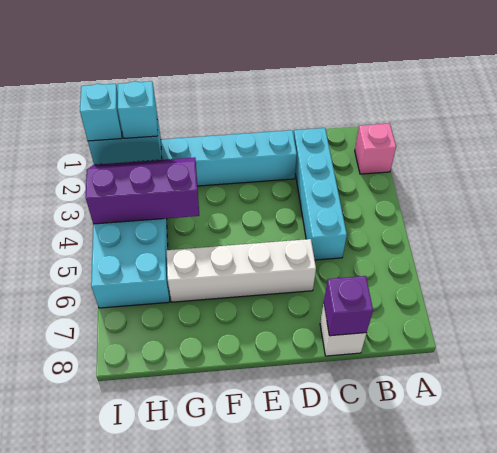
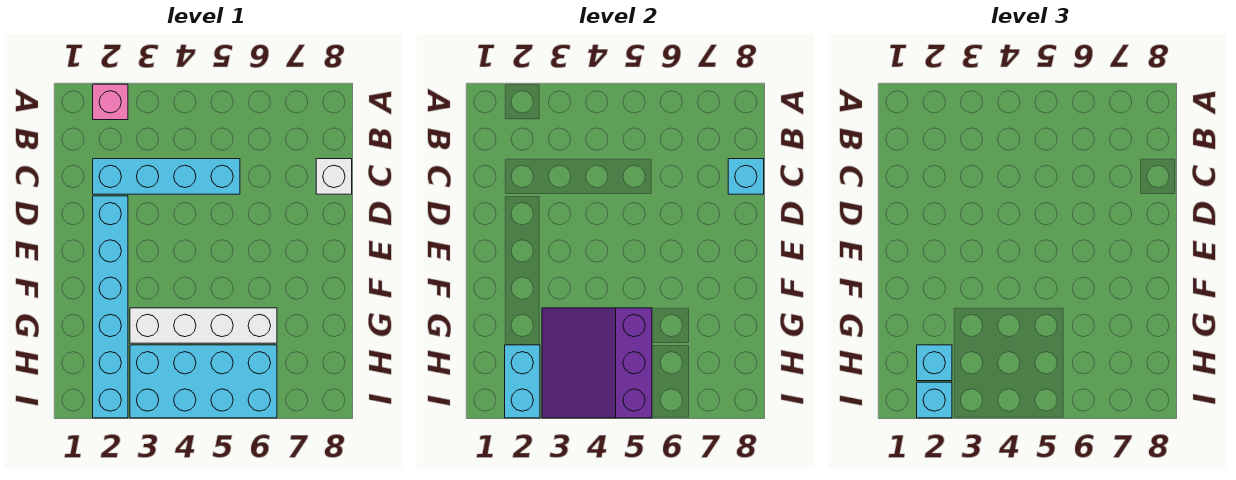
purple brick C8 level 2 -> cyan brick C8 level 2
white brick D6:G6 level 1 -> white brick G3:G6 level 1
purple slope G3:I4 level 2 top 4 -> purple slope G3:I5 level 2 top 5

